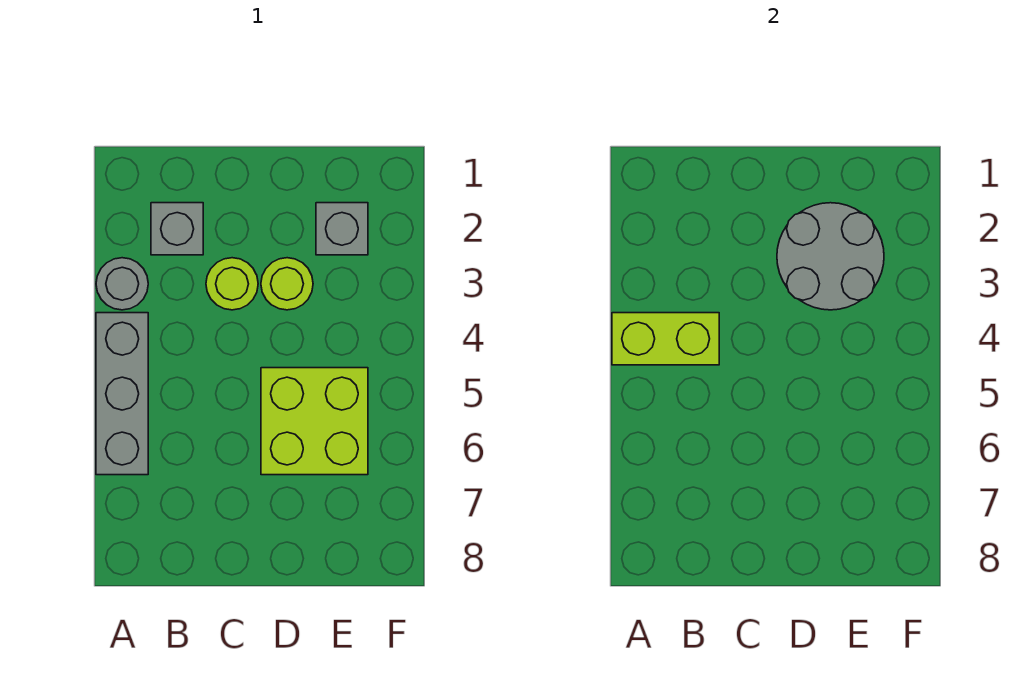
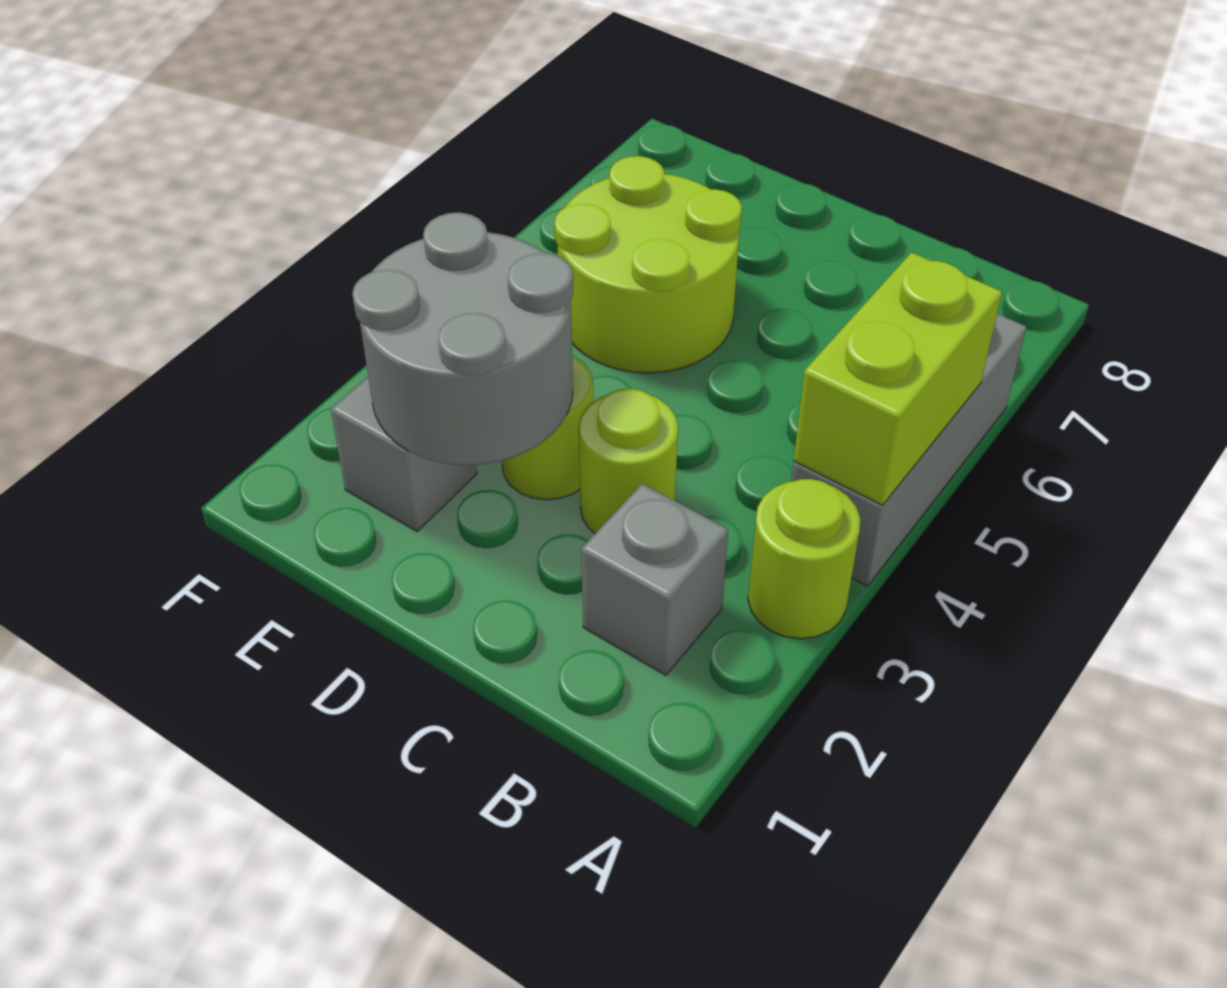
grey round brick A3 level 1 -> lime round brick A3 level 1
lime brick A4:B4 level 2 -> lime brick A4:A5 level 2
lime brick D5:E6 level 1 -> lime round brick D5:E6 level 1

